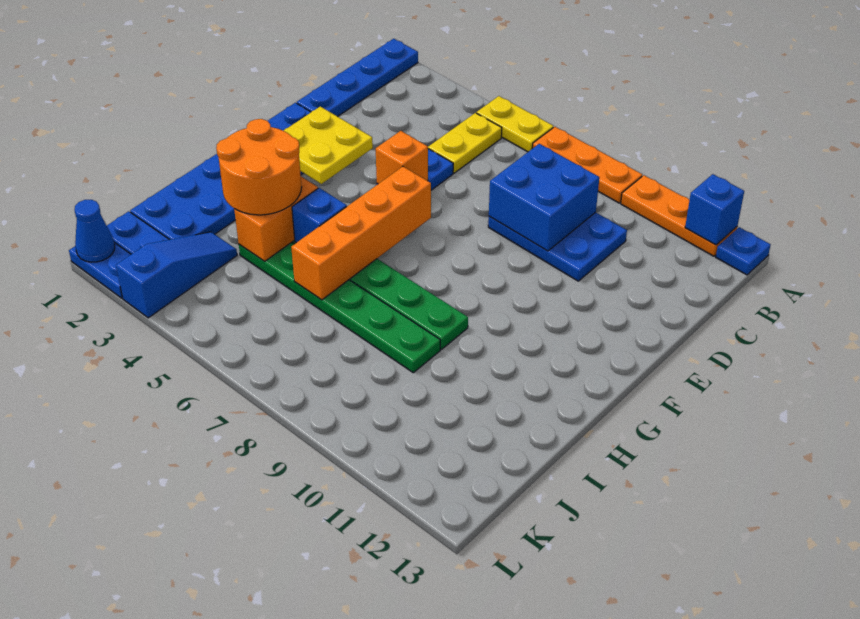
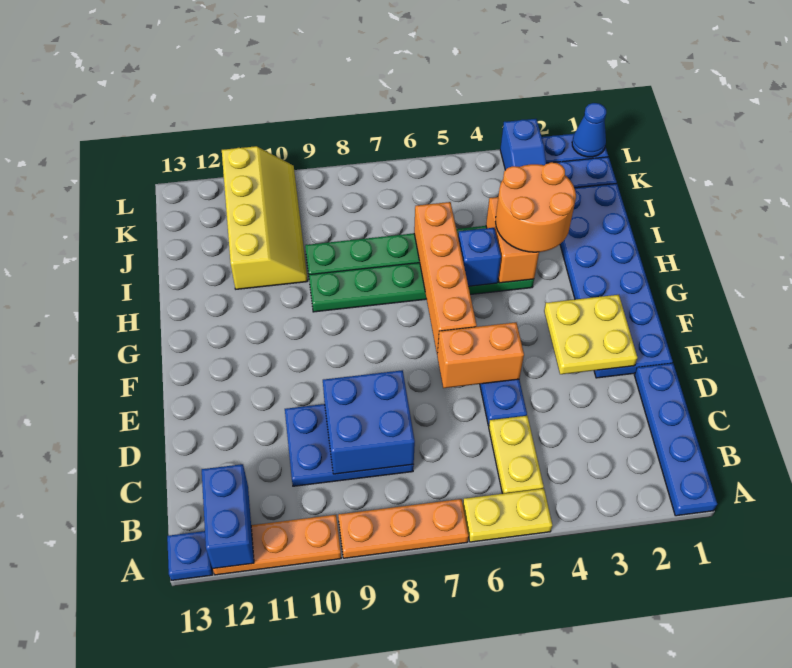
blue brick A12 level 2 -> blue brick A12:B12 level 2
orange brick E5 level 2 -> orange brick E5:E6 level 2
none -> yellow slope I10:L11 level 1 top 11

